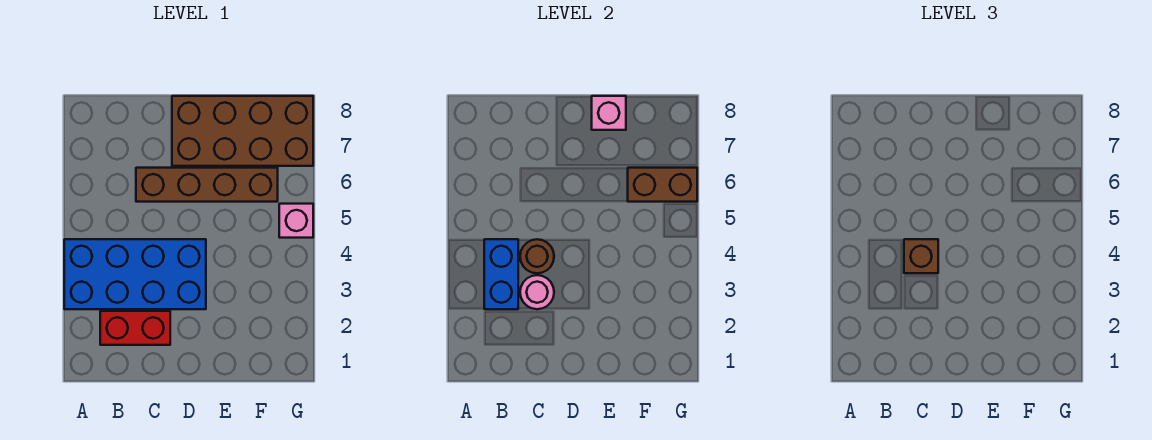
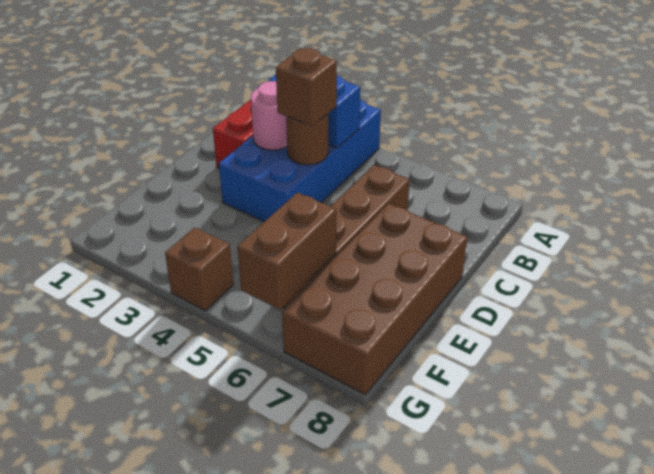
pink brick E8 level 2 -> none
none -> brown brick G4 level 1
pink brick G5 level 1 -> none

